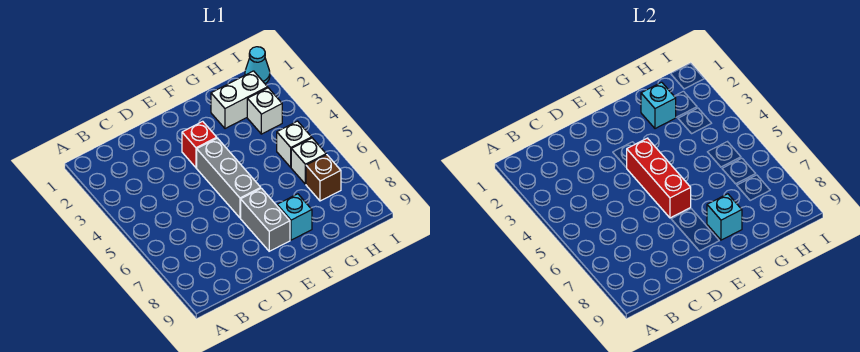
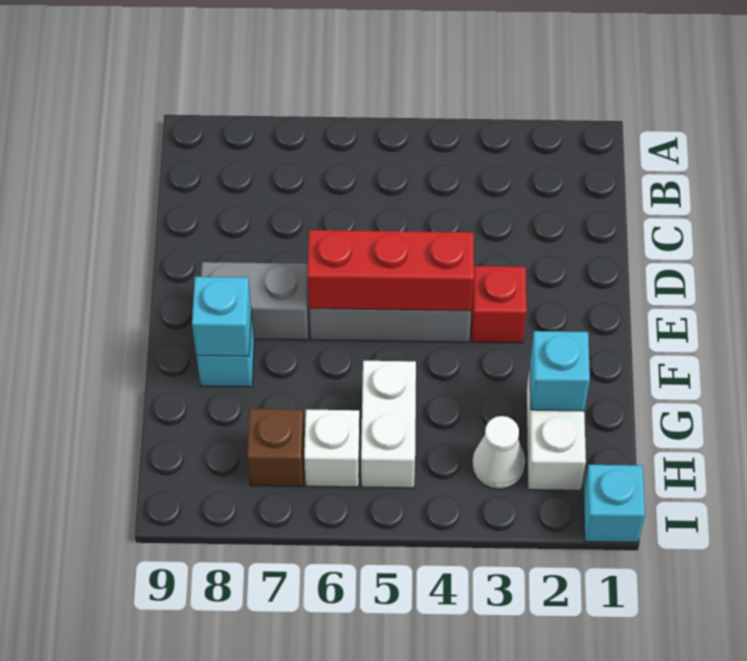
white brick H3 level 1 -> white cone H3 level 1
white brick H5 level 1 -> white brick G5:H5 level 1
cyan cone I1 level 1 -> cyan brick I1 level 1

